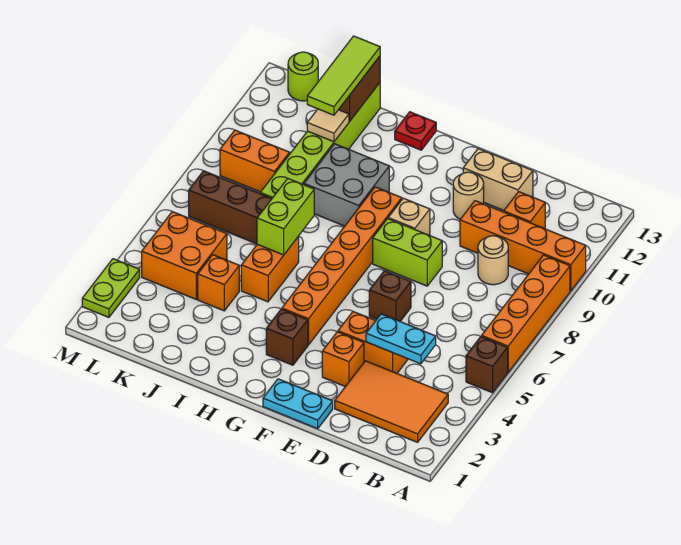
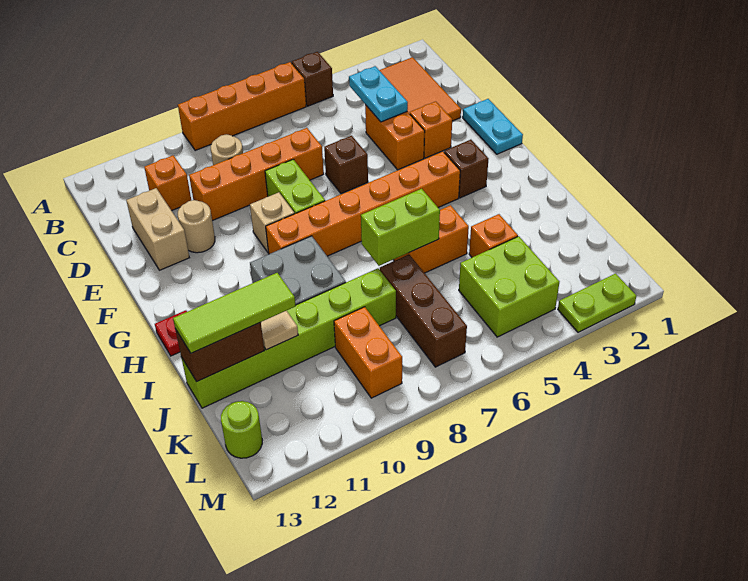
orange brick A10:D10 level 1 -> orange brick D7:D10 level 1
orange brick K4:L5 level 1 -> lime brick K4:L5 level 1

